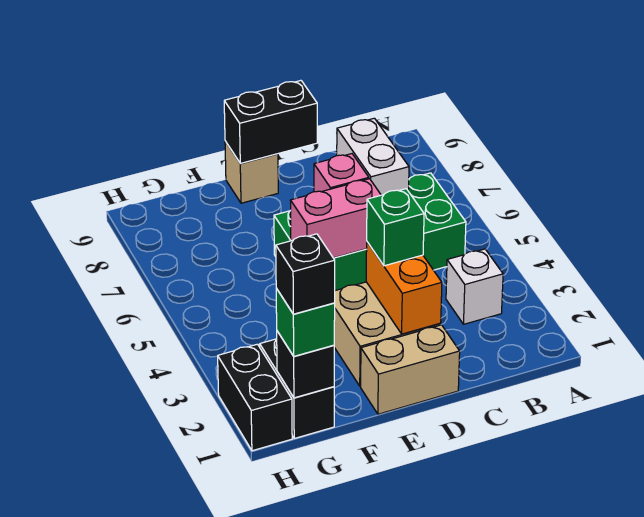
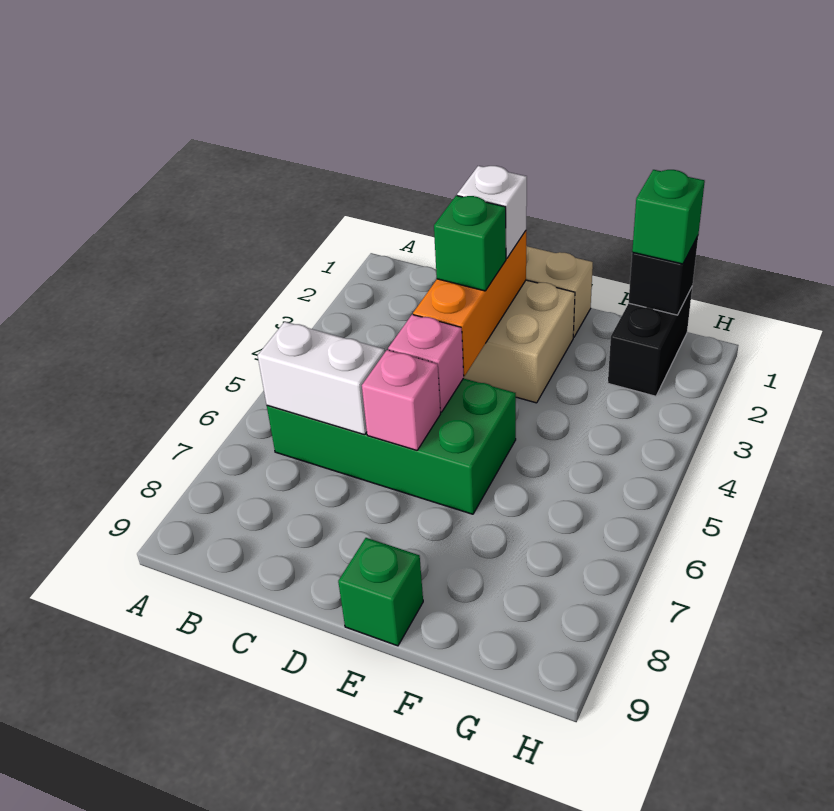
white brick B3 level 1 -> white brick D2 level 3
white brick C6:C7 level 2 -> white brick B6:C6 level 2
orange brick D2:D3 level 2 -> orange brick D2:D4 level 2
pink brick D5:E5 level 2 -> pink brick D5 level 2
black brick D9:E9 level 2 -> none
tan brick E9 level 1 -> green brick E9 level 1
black brick G1 level 4 -> none
black brick H1:H2 level 1 -> none

